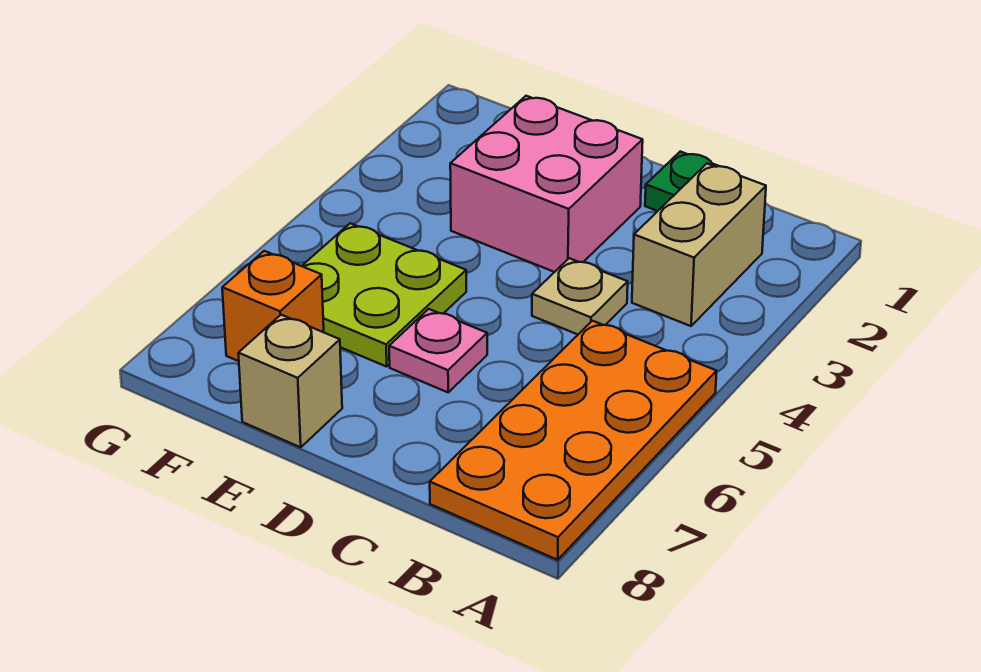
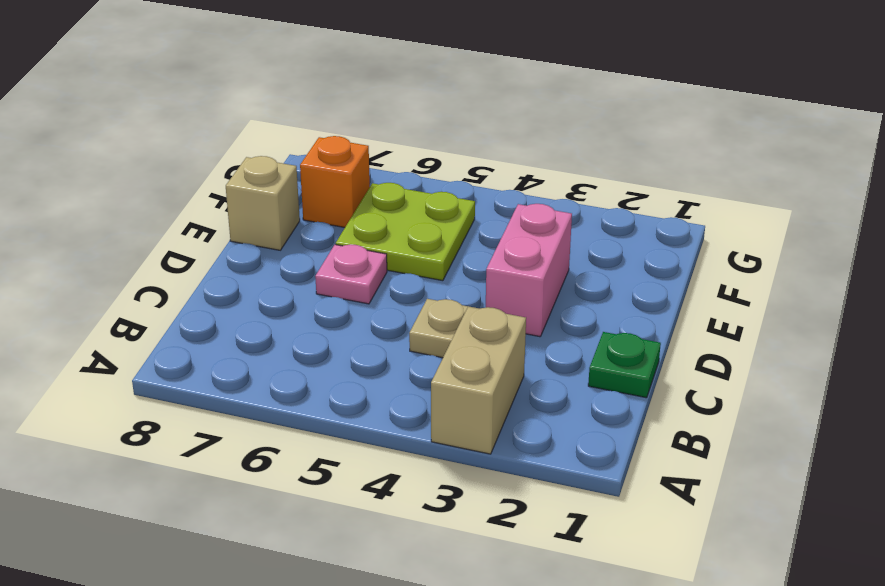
orange plate A5:B8 level 1 -> none
tan brick B2:B3 level 1 -> tan brick A3:B3 level 1
pink brick D2:E3 level 1 -> pink brick D3:E3 level 1

